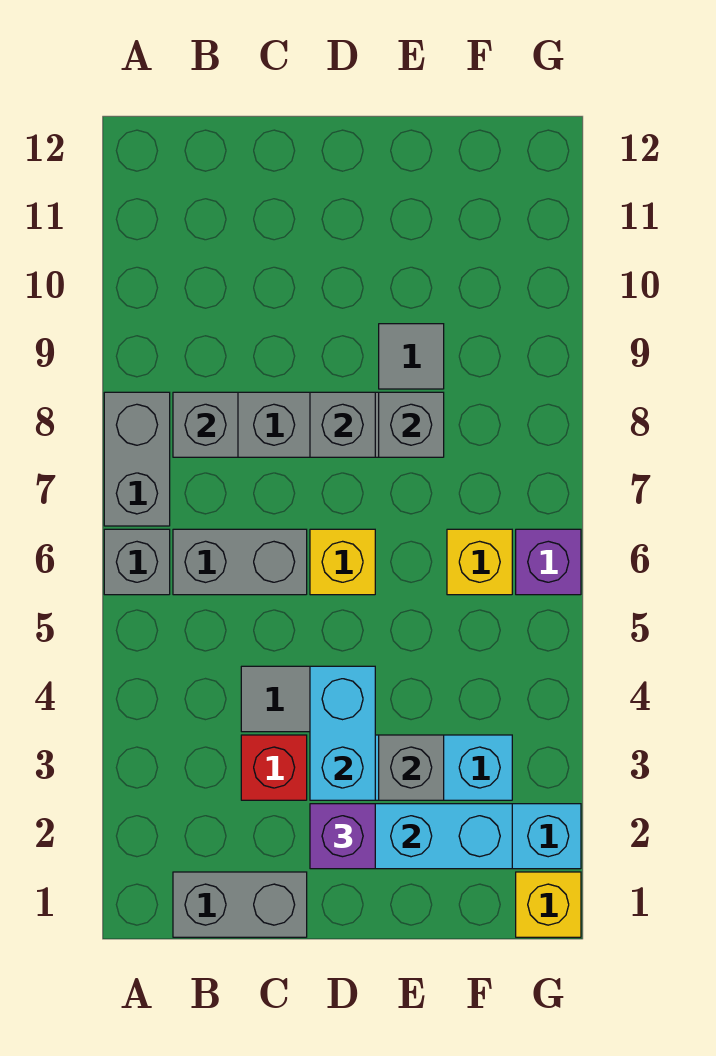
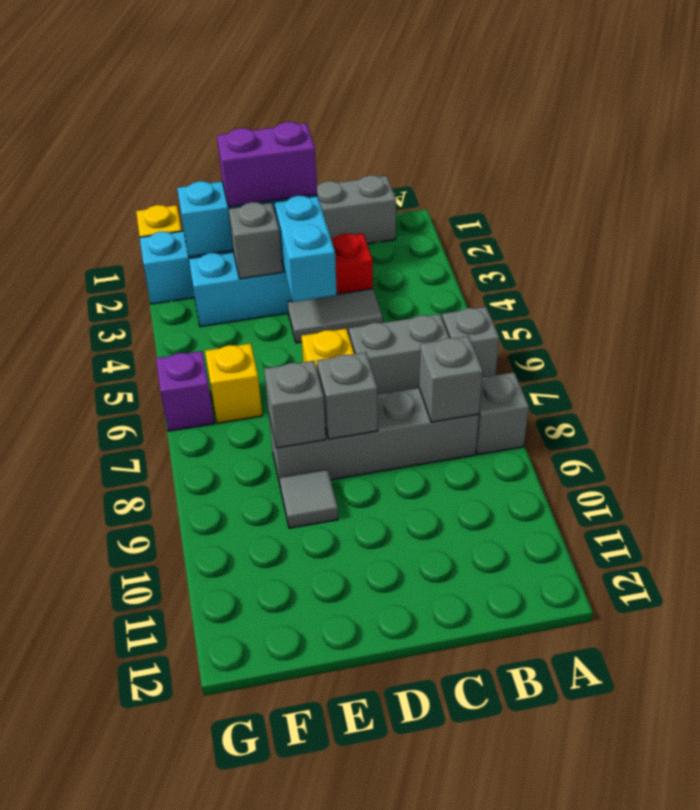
grey brick A7:A8 level 1 -> grey brick A8 level 1
purple brick D2 level 3 -> purple brick D2:E2 level 3

